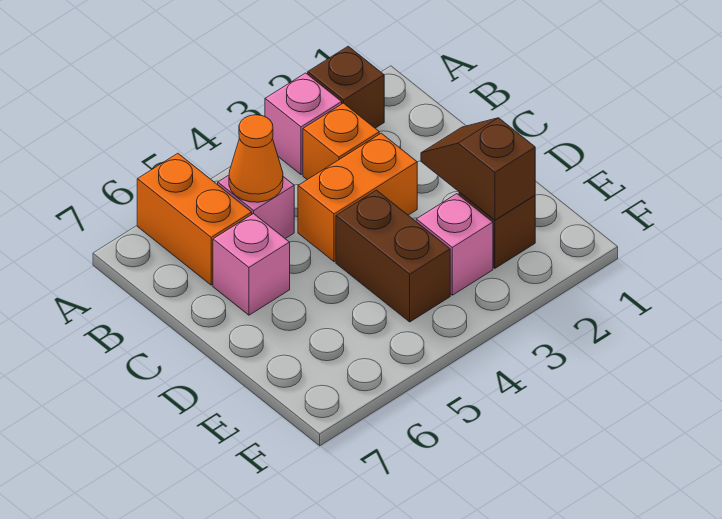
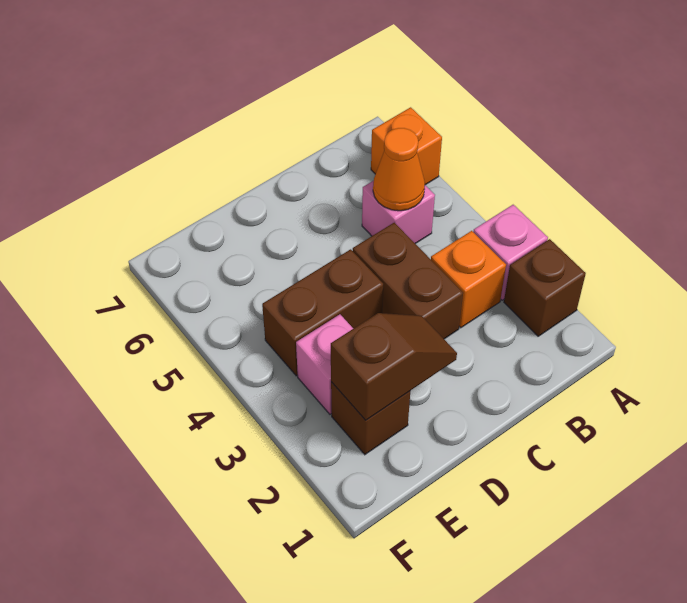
orange brick A6:B6 level 1 -> orange brick A6 level 1
orange brick C3:C4 level 1 -> brown brick C3:C4 level 1
pink brick C6 level 1 -> none

